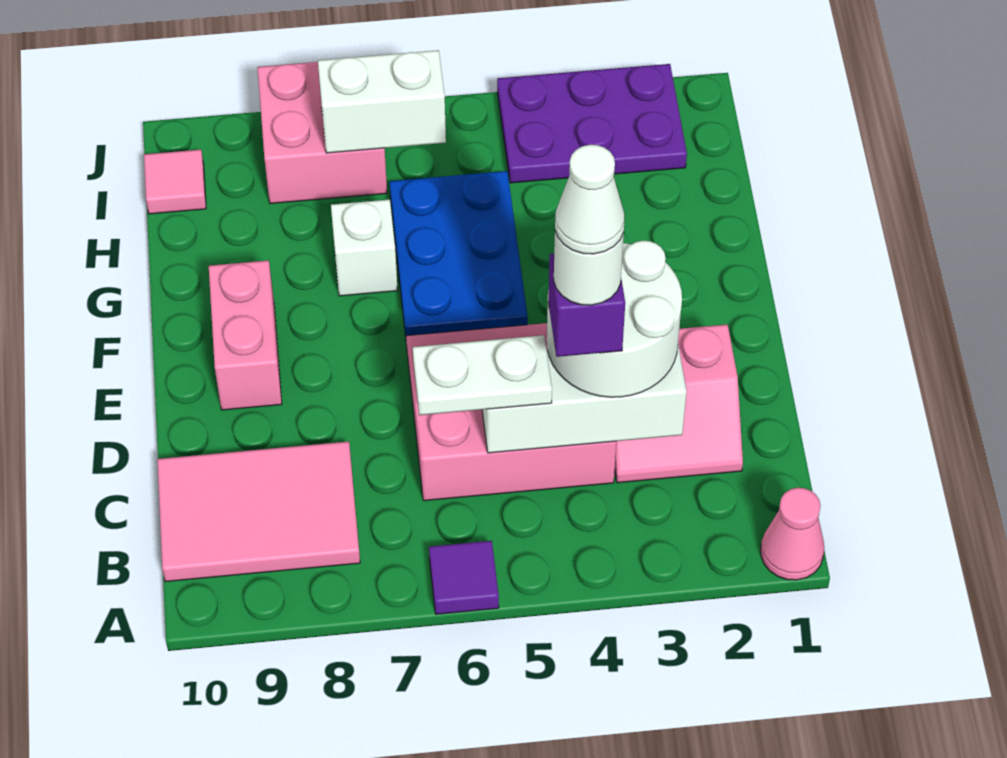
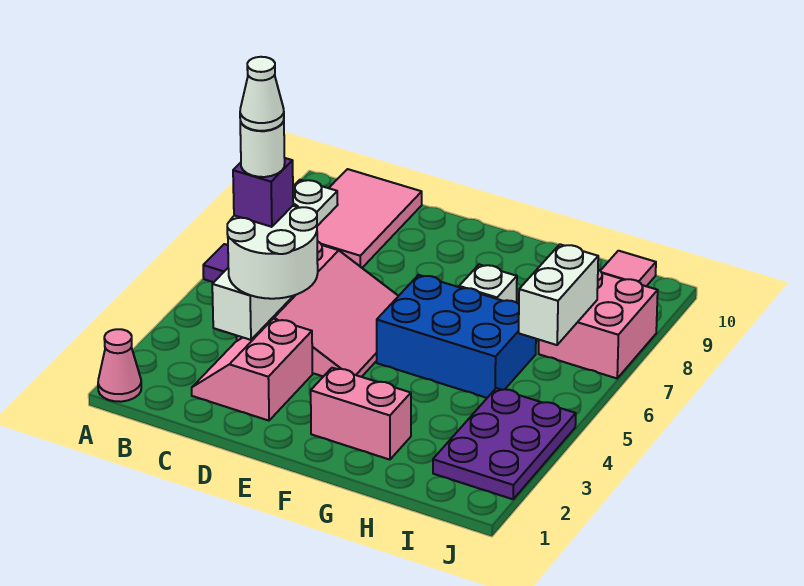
pink brick E9:F9 level 1 -> pink brick F2:G2 level 1
blue plate F5:H6 level 1 -> blue brick F5:H6 level 1

